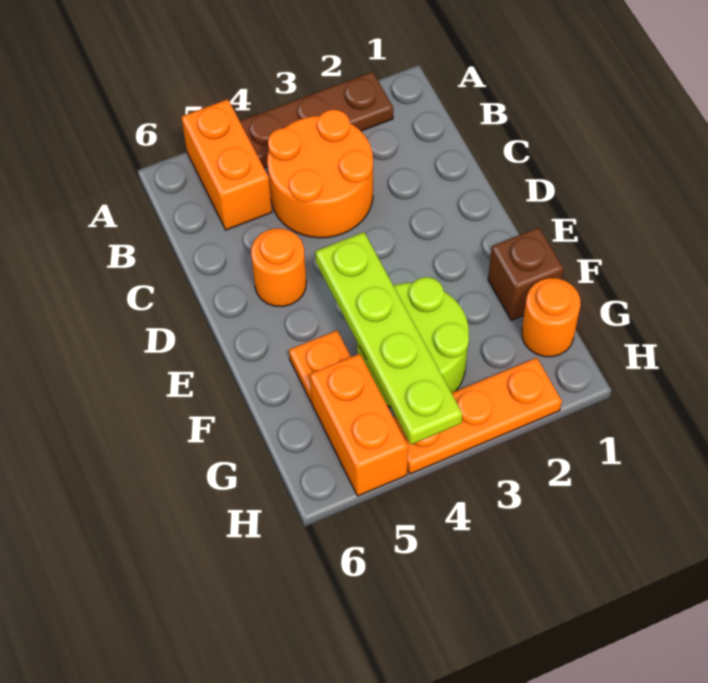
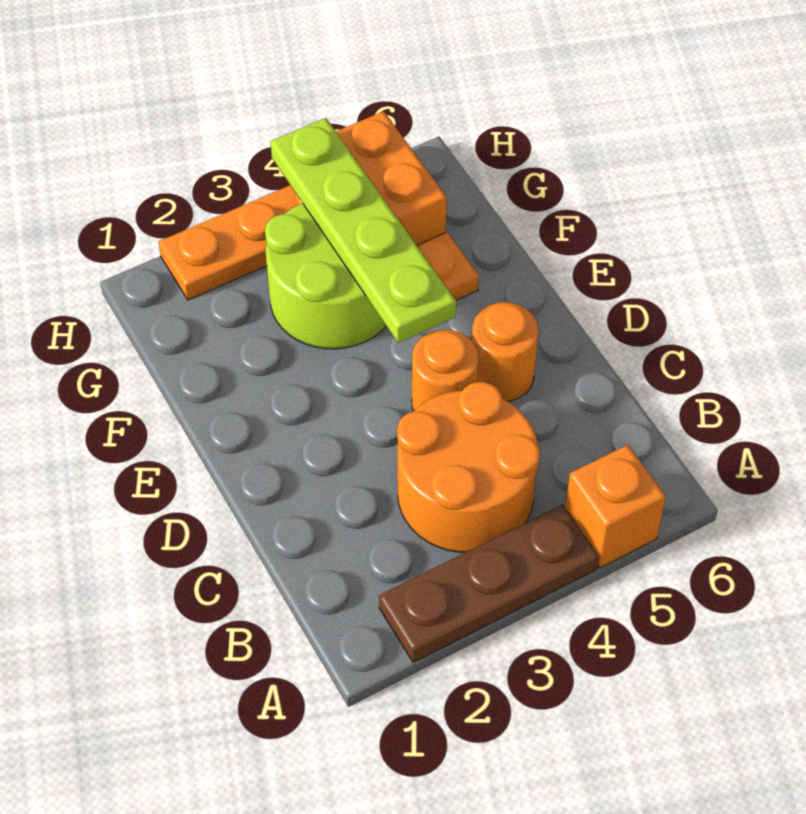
orange brick A5:B5 level 1 -> orange brick A5 level 1
brown brick F1 level 1 -> none
orange round brick G1 level 1 -> orange round brick D4 level 1

